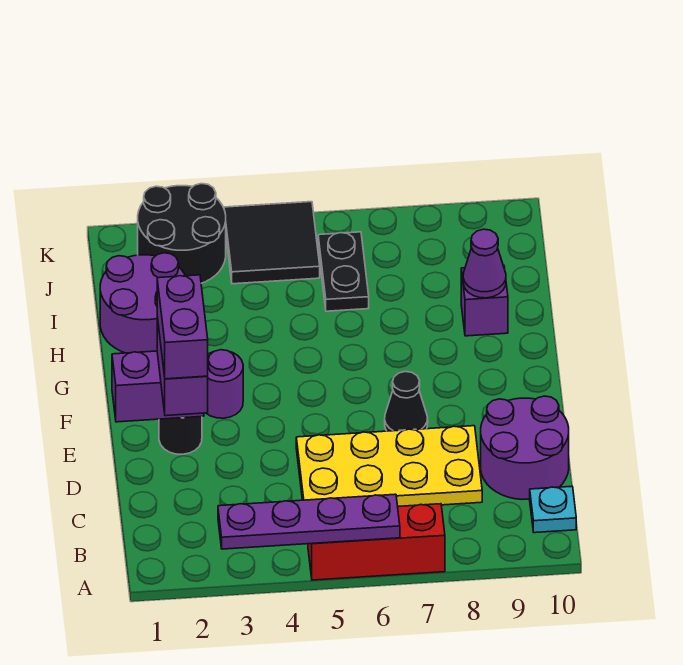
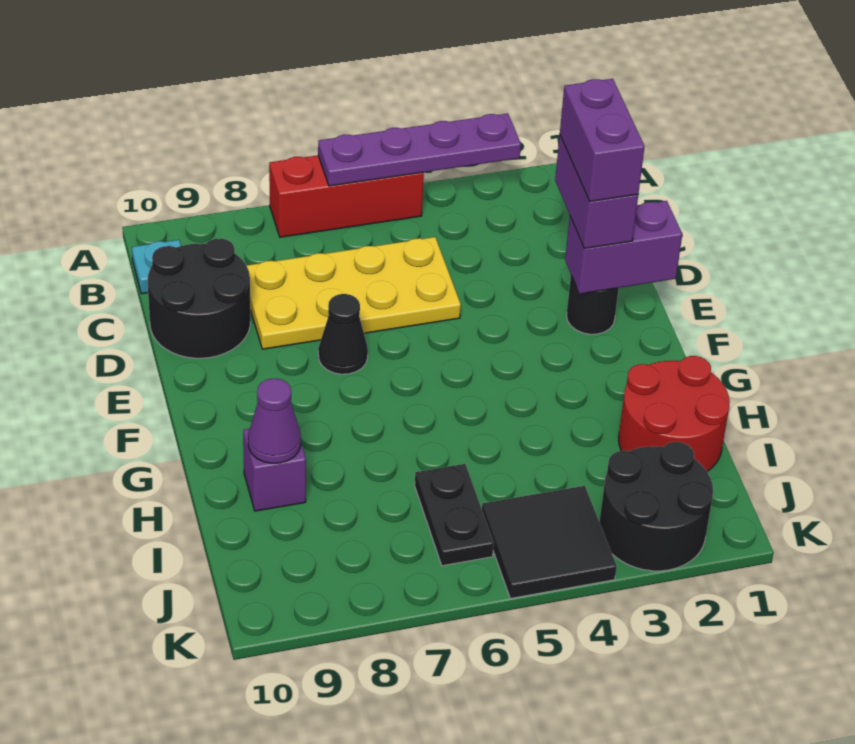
purple round brick C9:D10 level 1 -> black round brick C9:D10 level 1
purple round brick F3 level 1 -> none
purple round brick H1:I2 level 1 -> red round brick H1:I2 level 1

